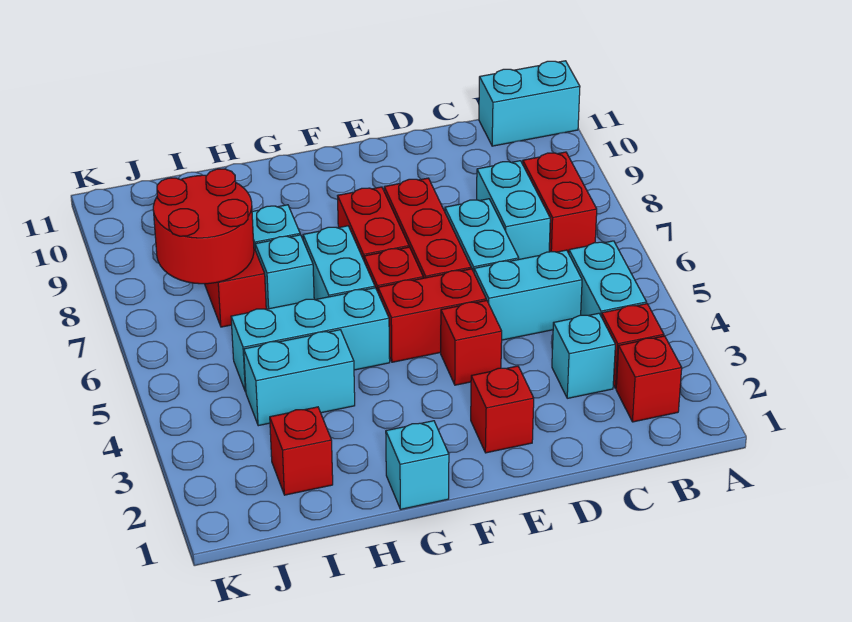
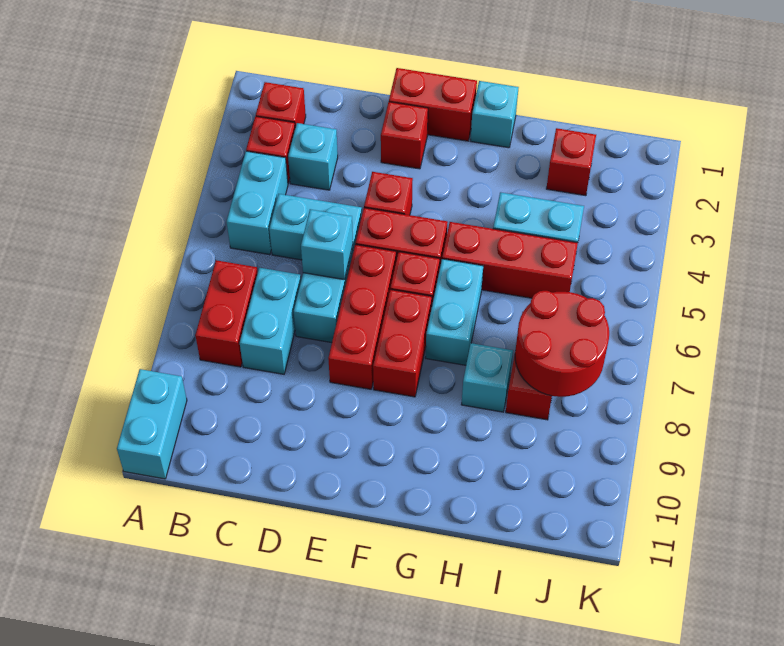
cyan brick A11:B11 level 1 -> cyan brick A10:A11 level 1
none -> red brick E1:F1 level 1
cyan brick G5:I5 level 1 -> red brick G5:I5 level 1
cyan brick H7 level 1 -> cyan brick D6 level 2

